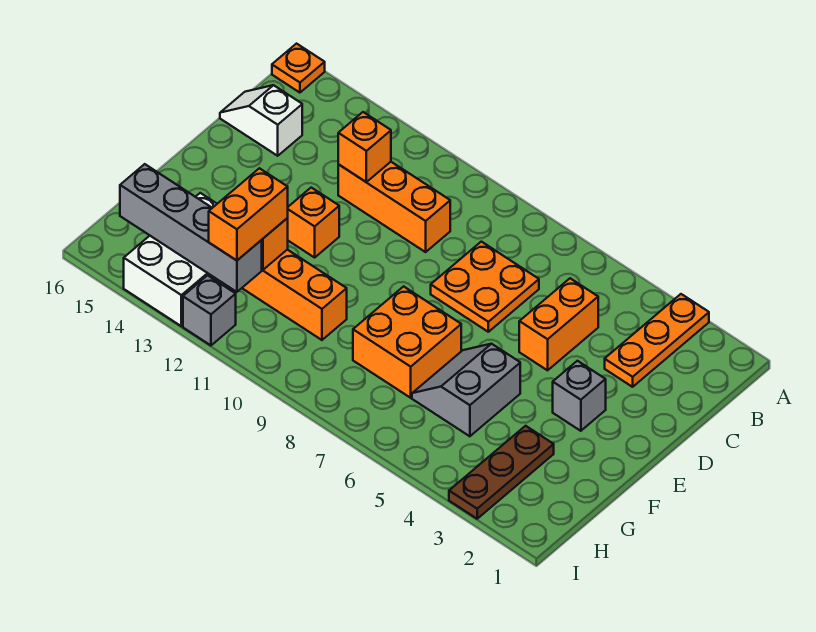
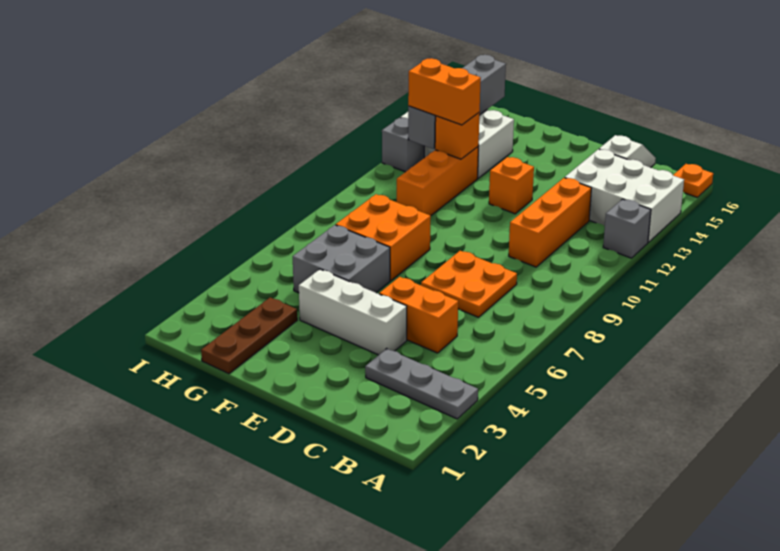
orange plate A3:C3 level 1 -> grey plate A3:C3 level 1
none -> white brick A13:C14 level 1
orange brick C12 level 2 -> none
none -> white brick D4:F4 level 1
grey brick E3 level 1 -> grey brick A12 level 1
grey slope F5:G6 level 1 top 5 -> grey brick F5:G6 level 1
brown plate G3:I3 level 1 -> brown plate G1:G3 level 1

